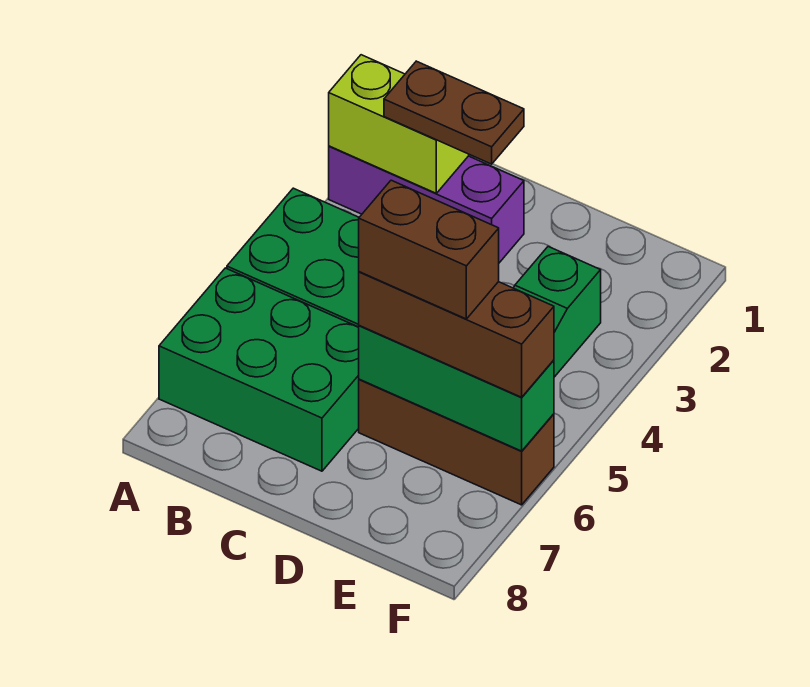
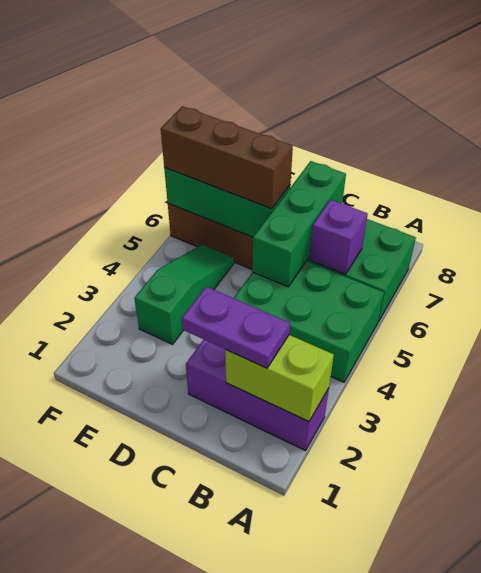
brown plate B2:C2 level 3 -> purple plate B2:C2 level 3
none -> purple brick B6 level 2
none -> green brick C5:C7 level 2
brown brick D6:E6 level 4 -> none

